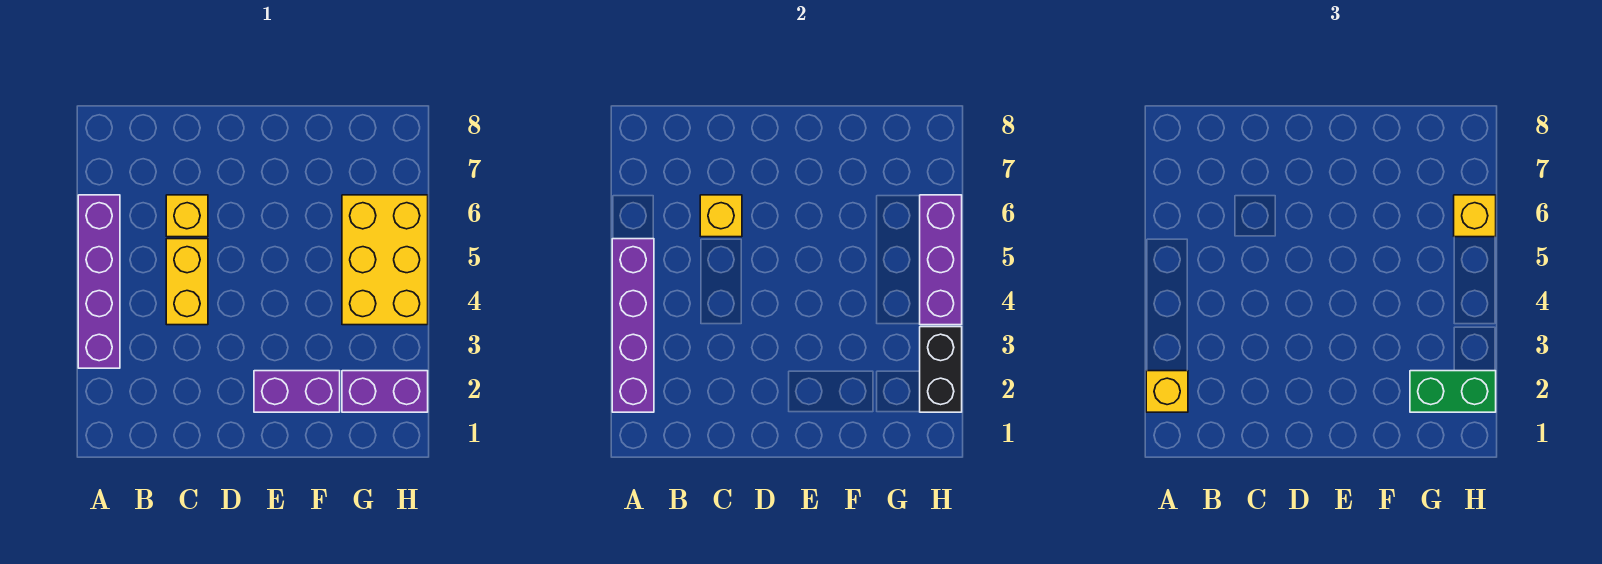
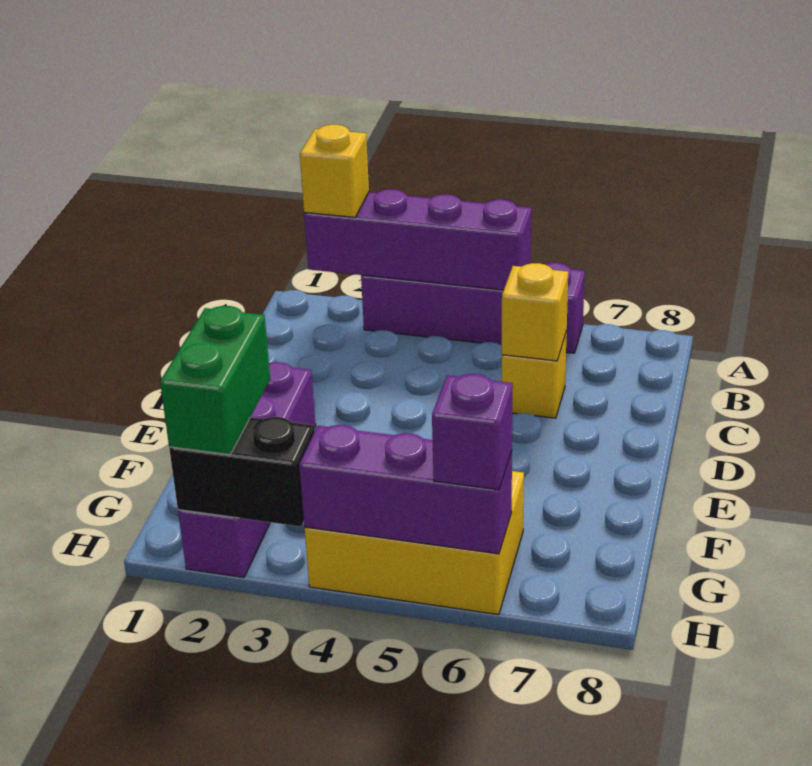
yellow brick C4:C5 level 1 -> none
yellow brick H6 level 3 -> purple brick H6 level 3

